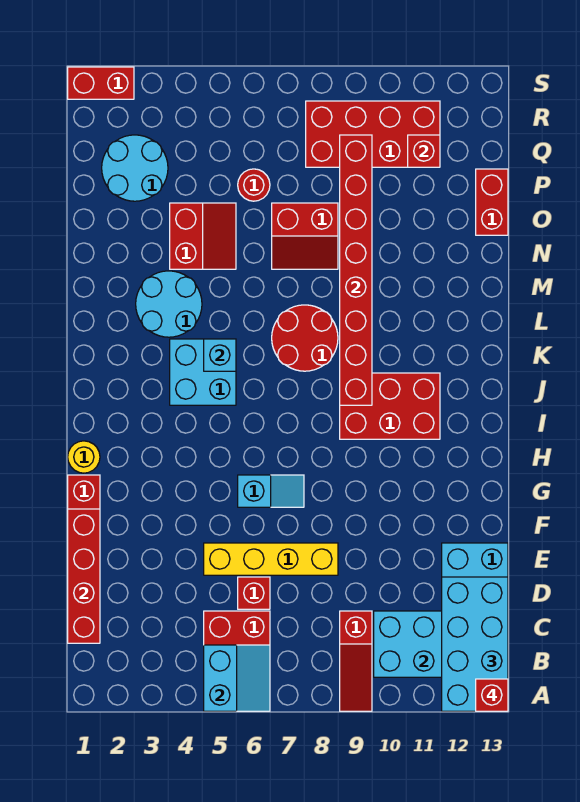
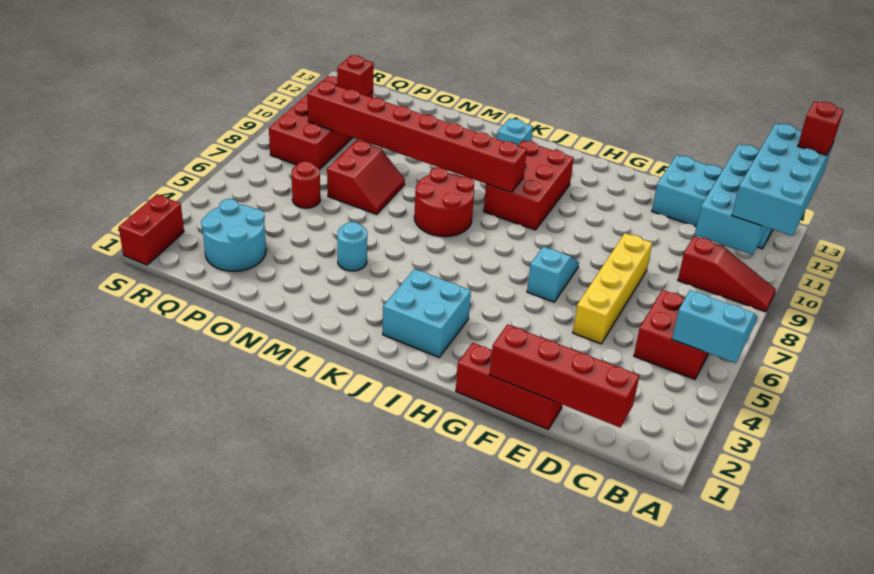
cyan brick A12:D13 level 3 -> cyan brick A10:B13 level 3
red brick D6 level 1 -> none
yellow round brick H1 level 1 -> none
cyan brick J4:K5 level 1 -> cyan brick I2:J3 level 1
cyan brick K5 level 2 -> cyan brick K12 level 1
cyan round brick L3:M4 level 1 -> cyan round brick M4 level 1
red slope N4:O5 level 1 top 4 -> none
red brick O13:P13 level 1 -> none

